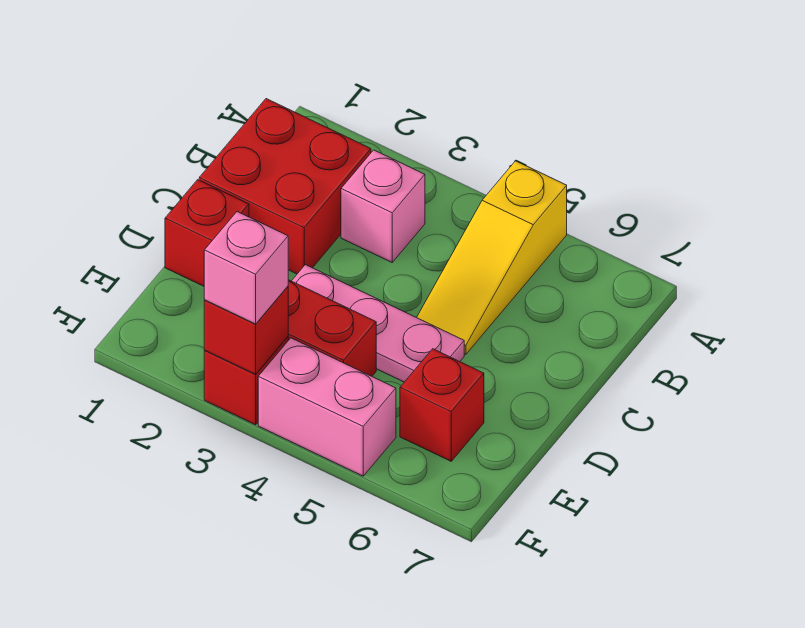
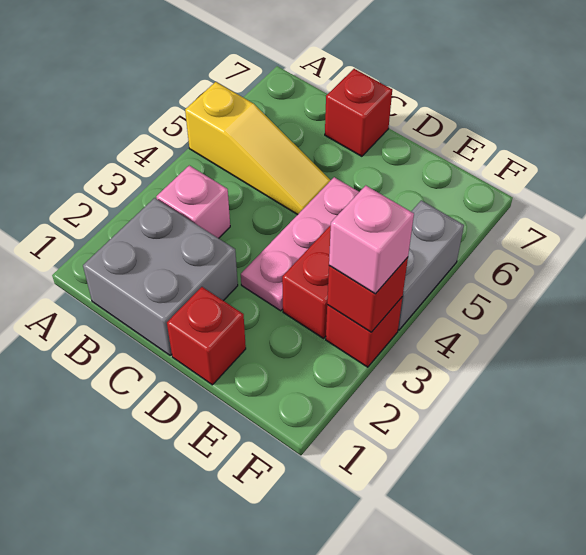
red brick B1:C2 level 1 -> grey brick B1:C2 level 1
red brick E6 level 1 -> red brick C7 level 1
pink brick F4:F5 level 1 -> grey brick F4:F5 level 1

